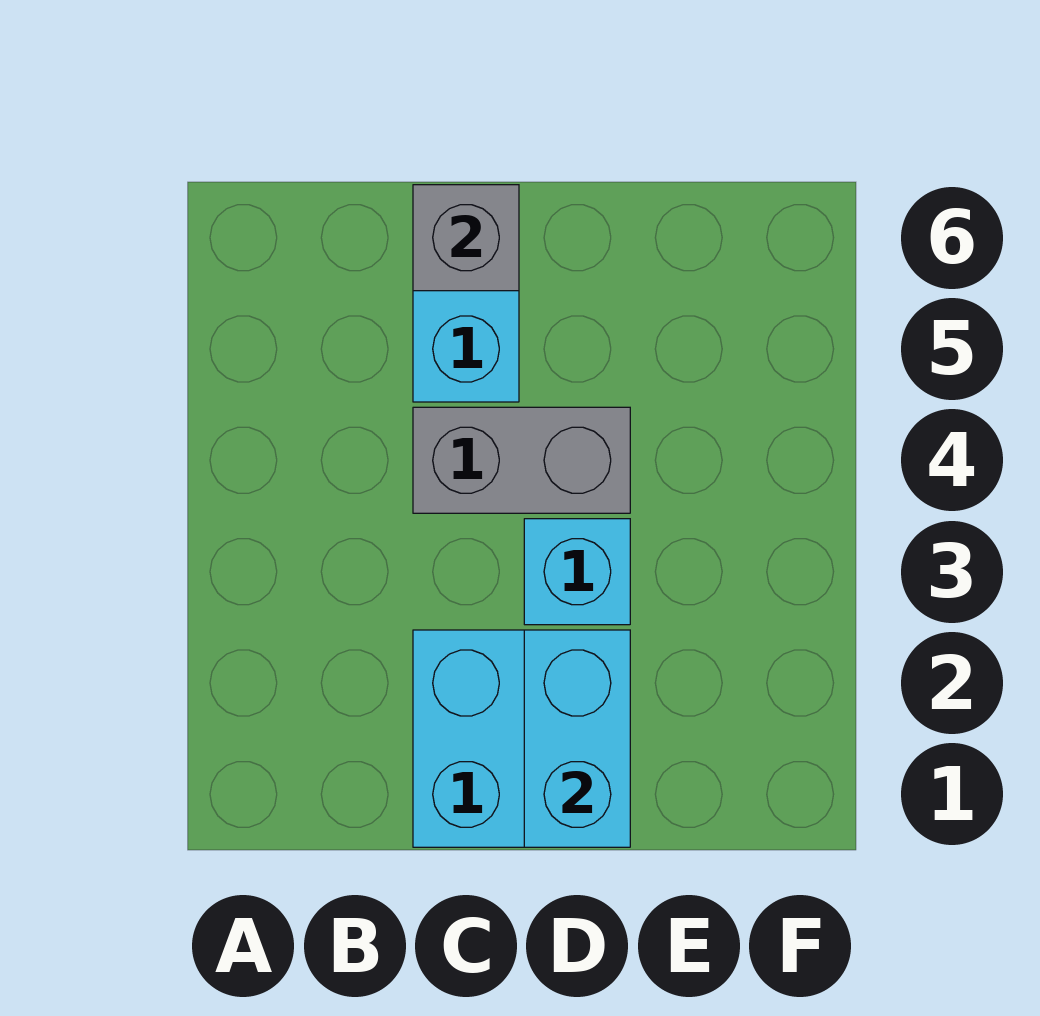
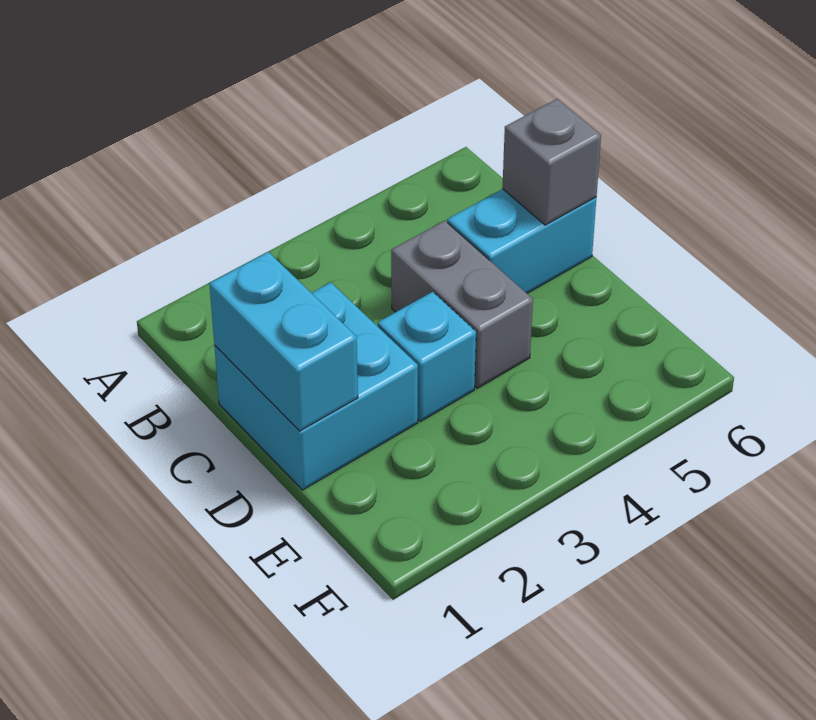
cyan brick D1:D2 level 2 -> cyan brick C1:D1 level 2

